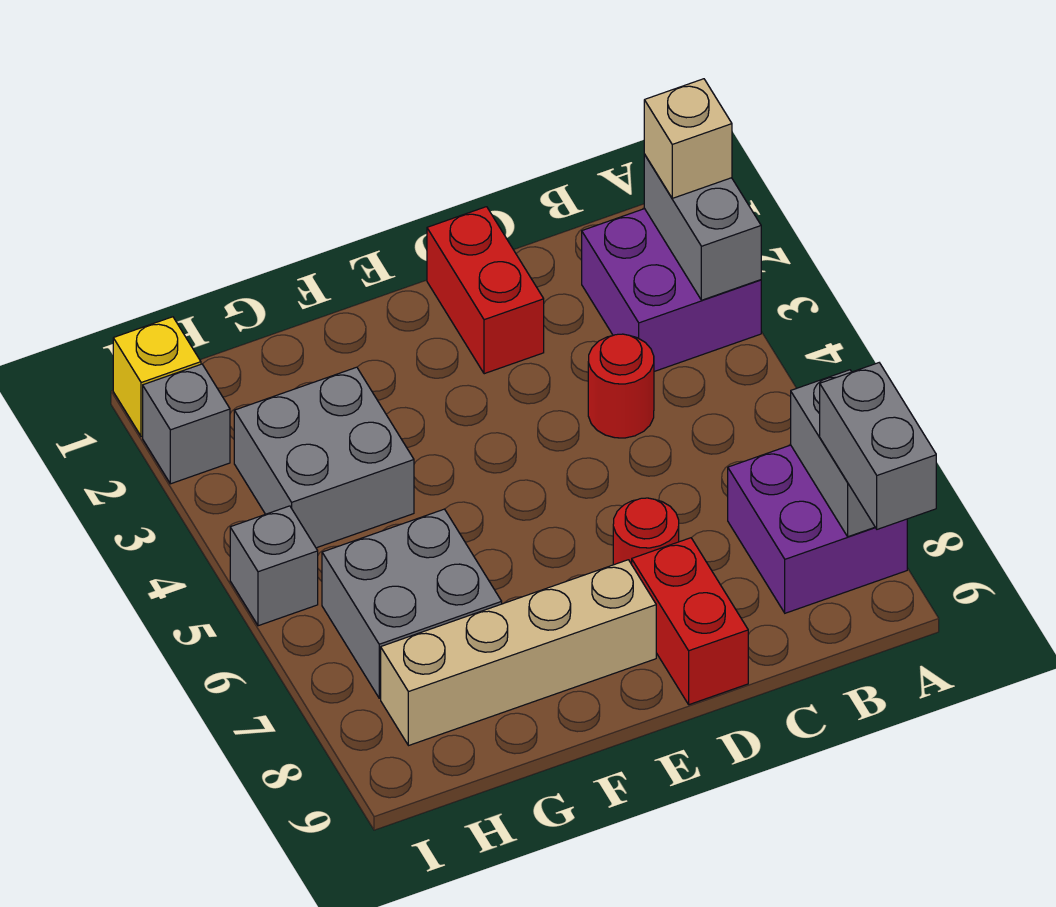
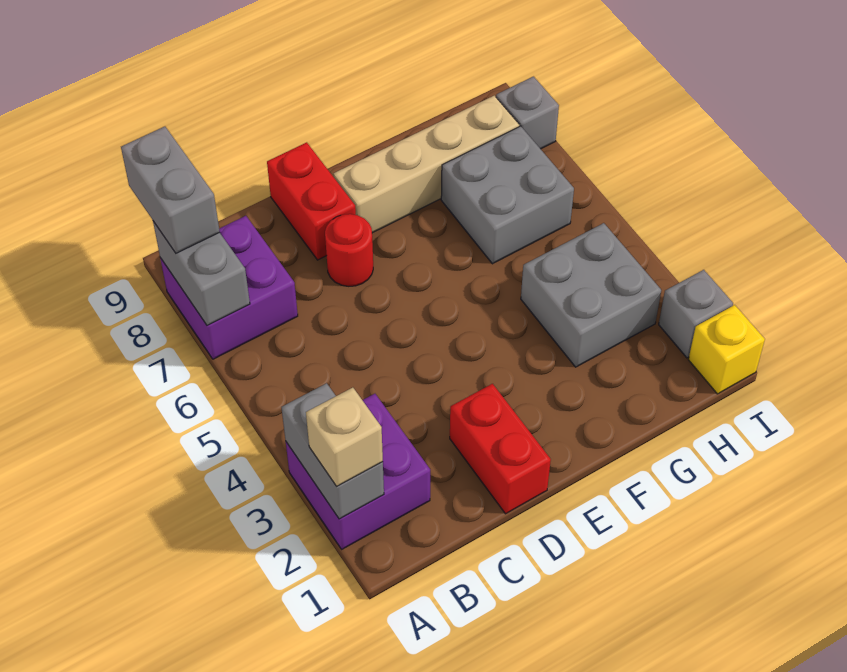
red round brick C4 level 1 -> none
grey brick I5 level 1 -> grey brick I8 level 1

